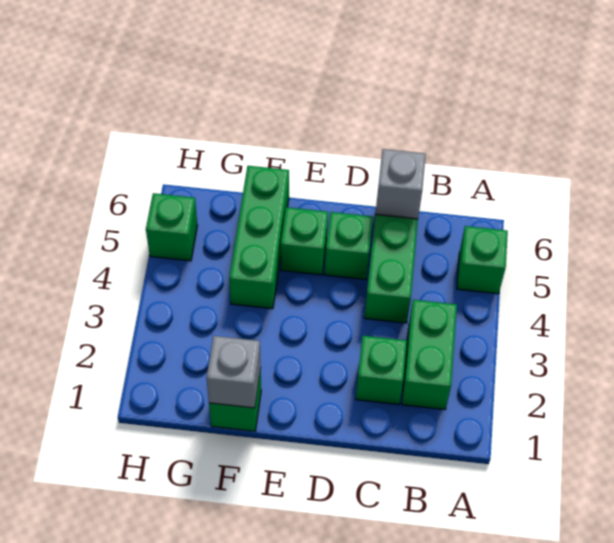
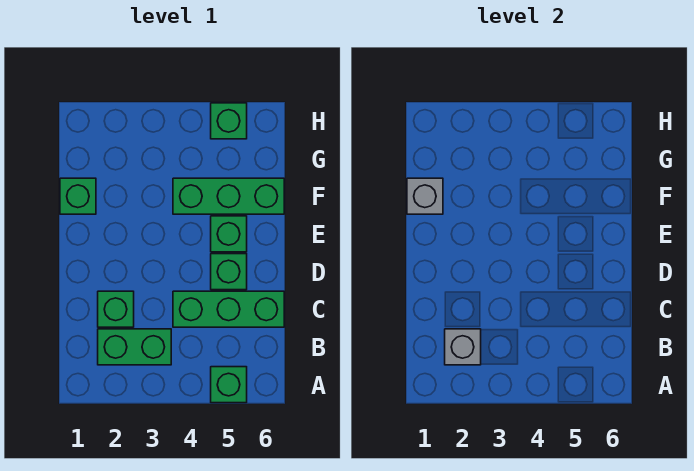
grey brick C6 level 2 -> grey brick B2 level 2

